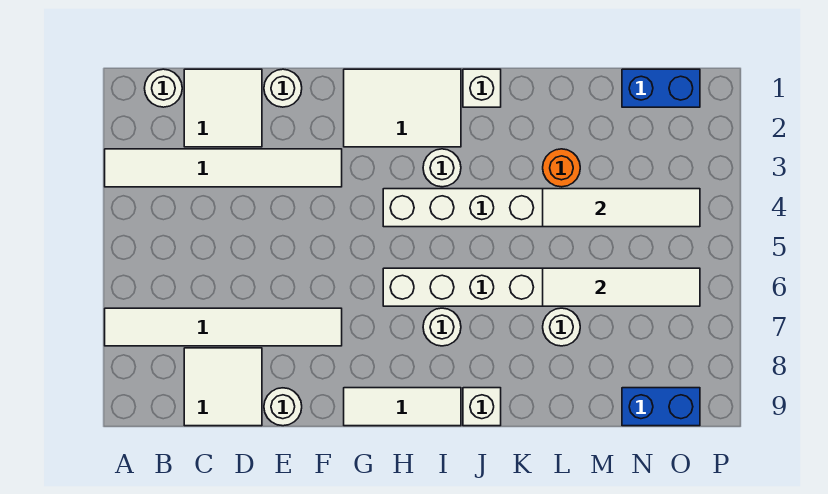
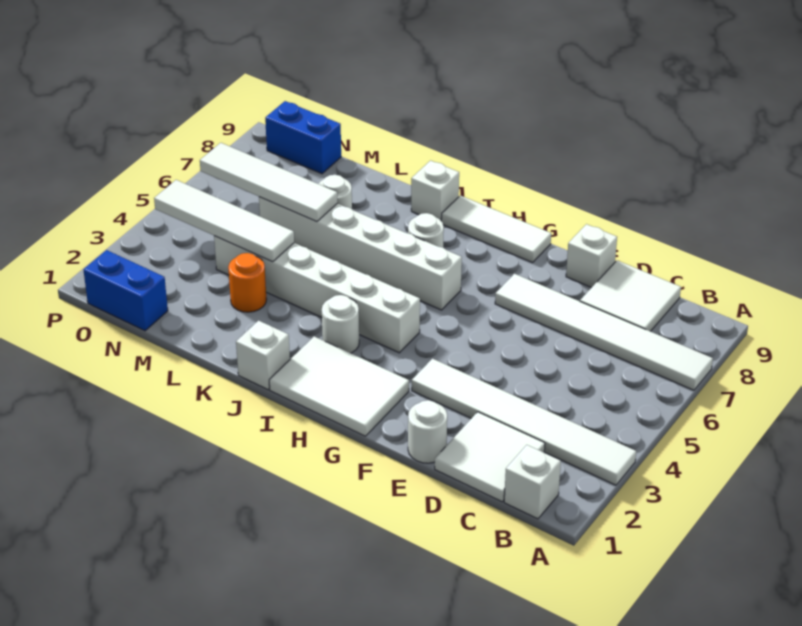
white round brick B1 level 1 -> white brick B1 level 1
white round brick E9 level 1 -> white brick E9 level 1

